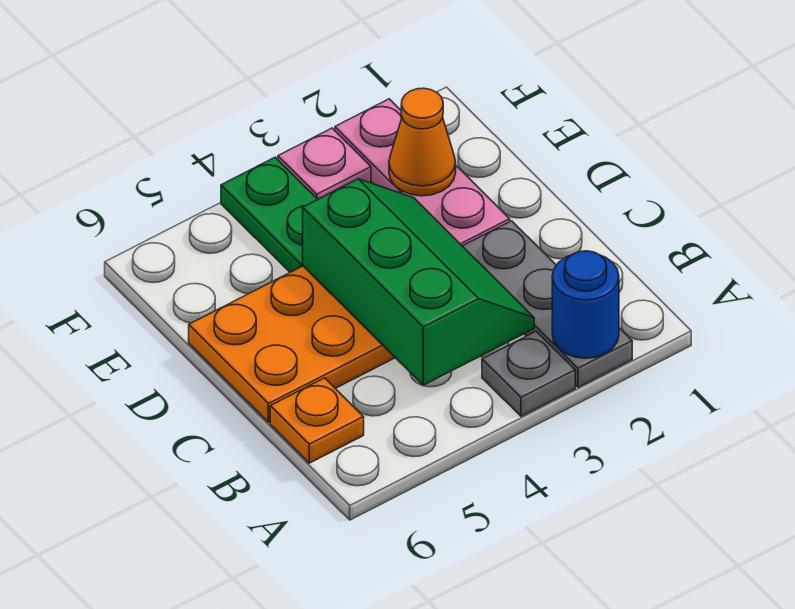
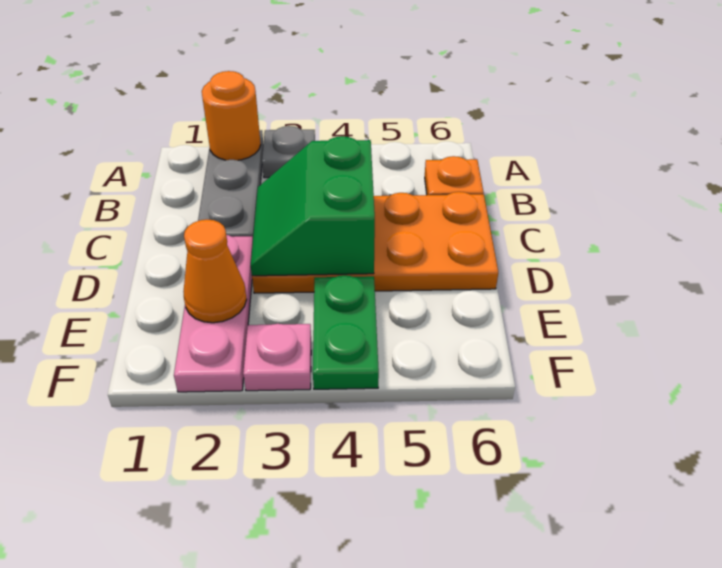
blue round brick A2 level 2 -> orange round brick A2 level 2
green slope B3:D4 level 2 top 4 -> green slope C3:D4 level 2 top 4

